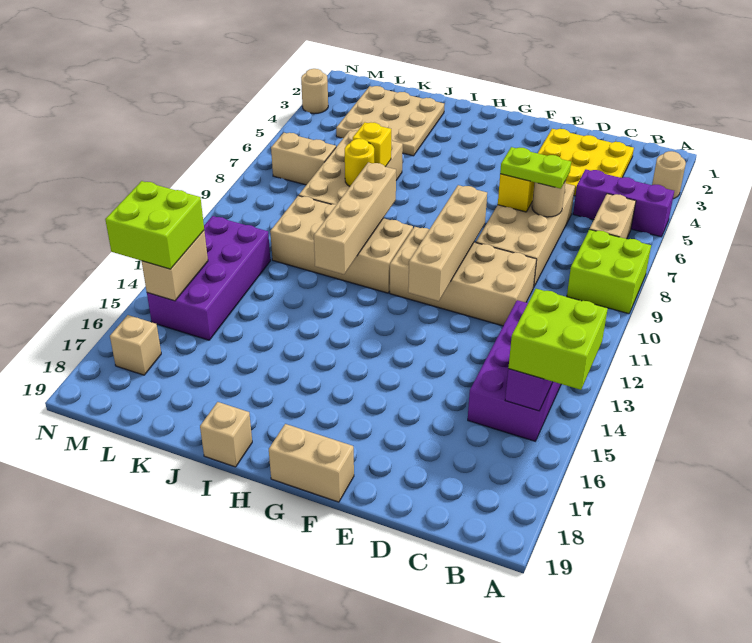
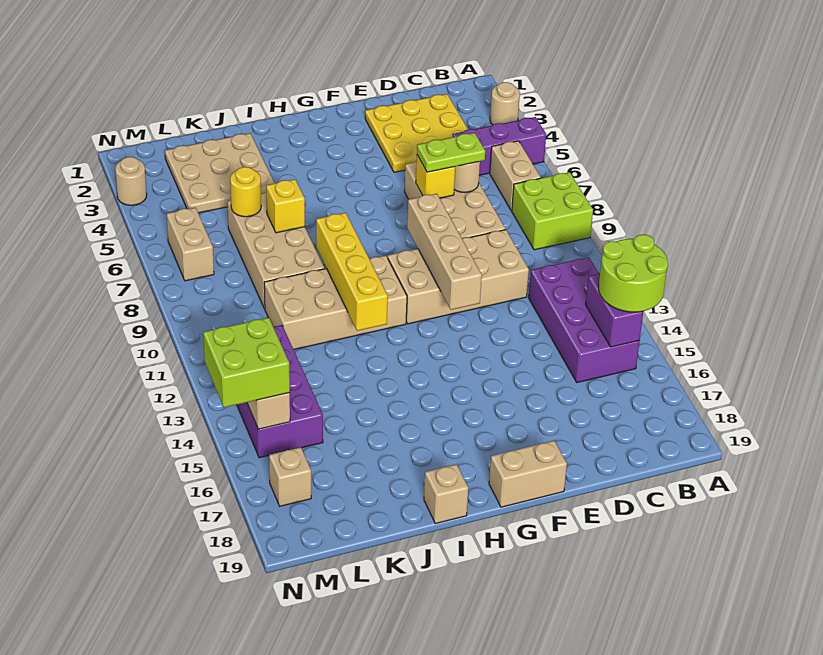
lime brick A14:B15 level 3 -> lime round brick A14:B15 level 3
tan brick I9:I12 level 2 -> yellow brick I9:I12 level 2
yellow round brick J8 level 2 -> yellow round brick K6 level 2
tan brick L7:M7 level 1 -> tan brick M6:M7 level 1

